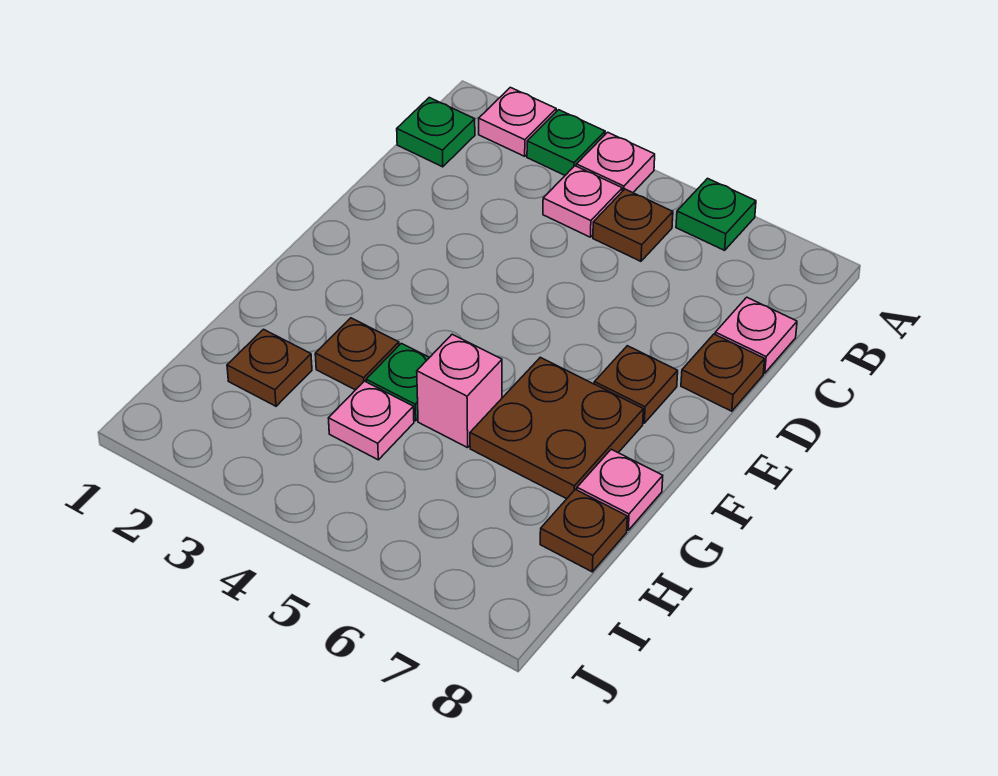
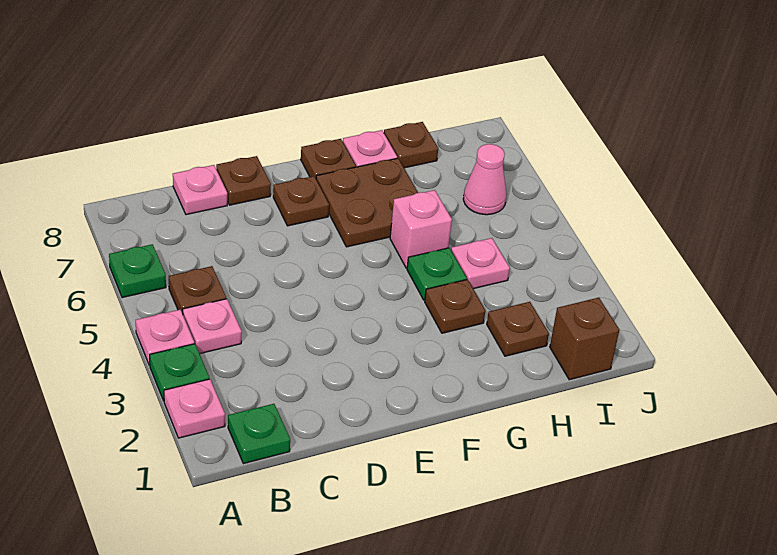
none -> brown plate F8 level 1
none -> brown brick I1 level 1
none -> pink cone I6 level 1

